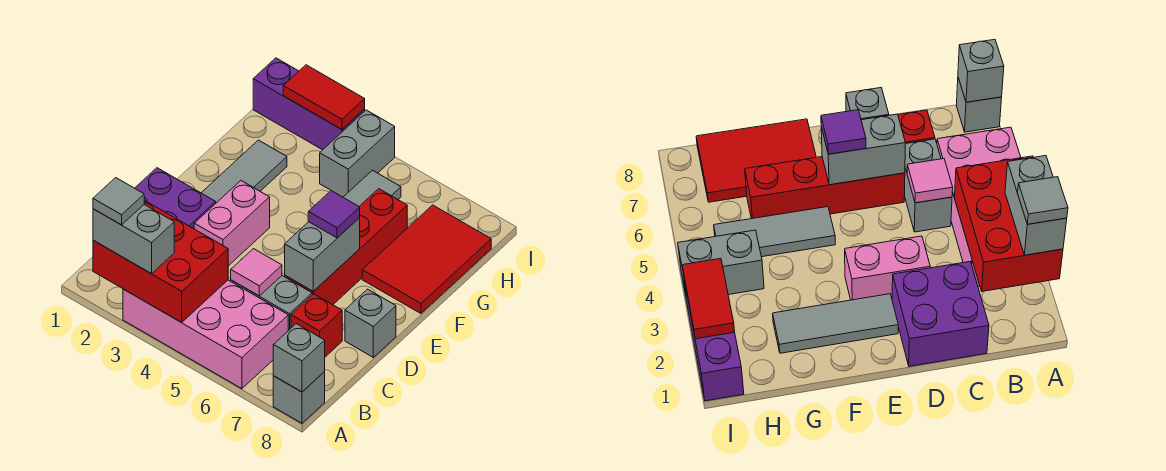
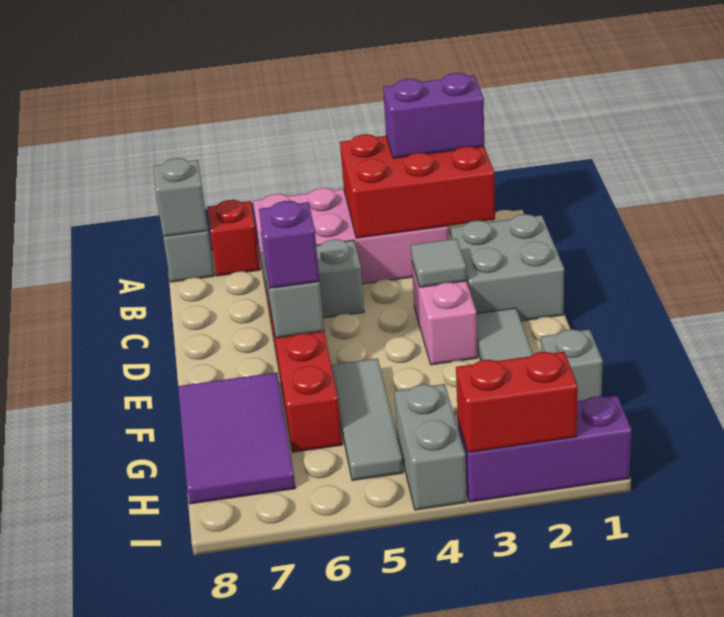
grey brick A2:A3 level 3 -> purple brick A2:A3 level 3
grey tile A2 level 4 -> grey tile D3 level 2
purple brick C1:D2 level 1 -> grey brick C1:D2 level 1
pink tile C5 level 2 -> none
red brick C7 level 1 -> red brick A7 level 1
grey brick D8 level 1 -> grey brick G1 level 1
purple tile E6 level 3 -> purple brick E6 level 3
red tile F7:H8 level 1 -> purple tile F7:H8 level 1
red tile I2:I3 level 2 -> red brick I2:I3 level 2

